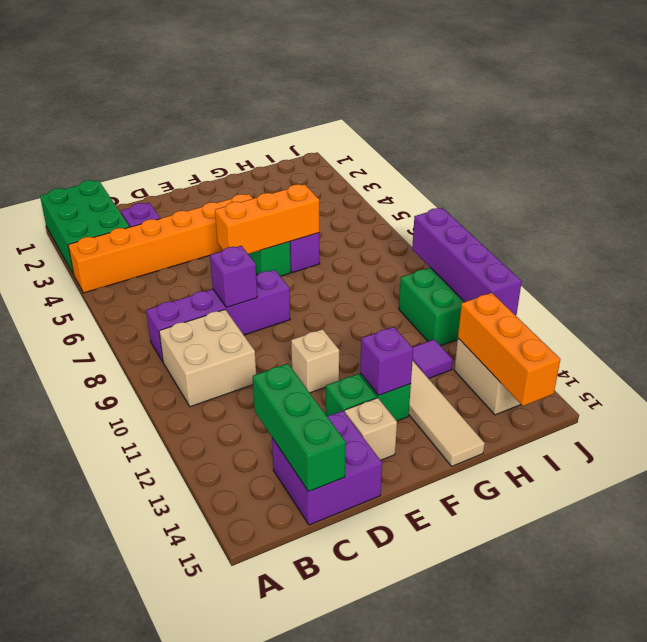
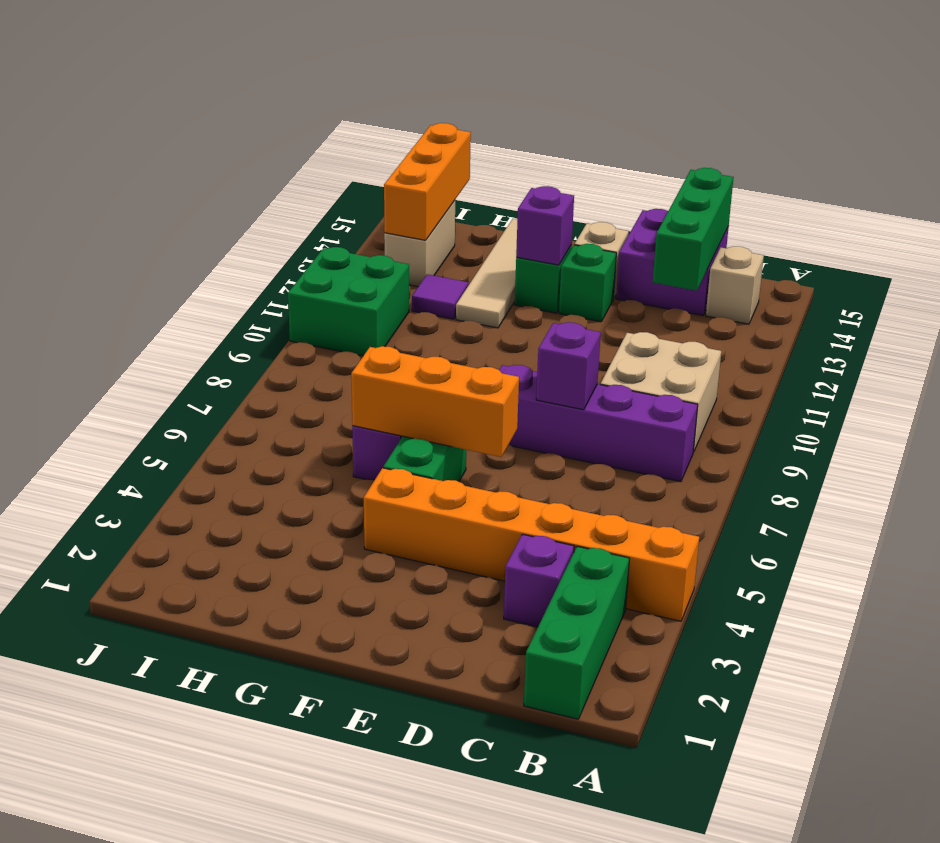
green brick A1:B3 level 1 -> green brick B1:B3 level 1
tan brick E11 level 1 -> tan brick B14 level 1
purple brick J9:J12 level 2 -> none

